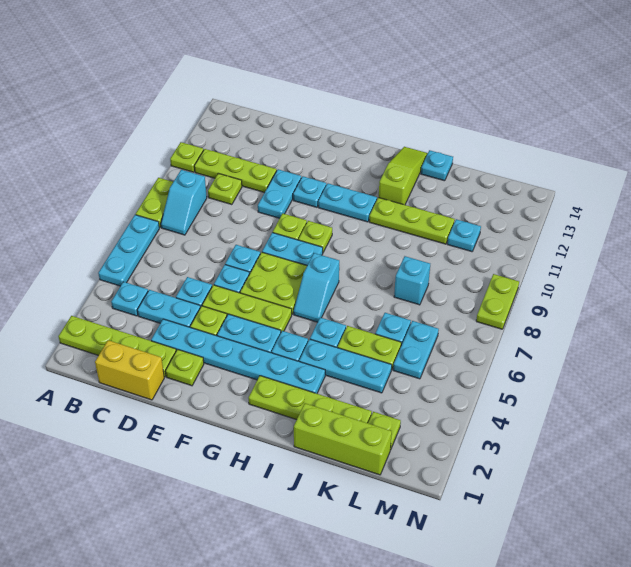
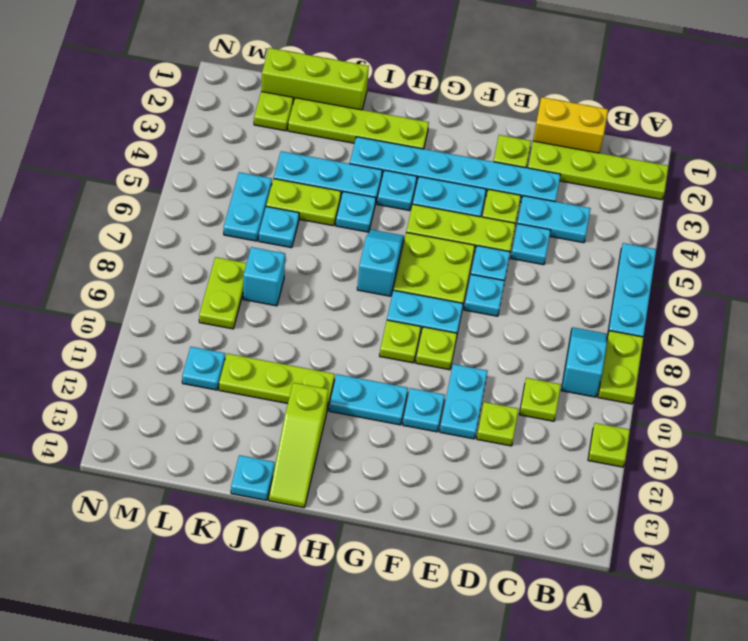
cyan plate B4 level 1 -> none
lime plate B11:D11 level 1 -> lime plate D11 level 1
lime plate N8:N9 level 1 -> lime plate L8:L9 level 1

